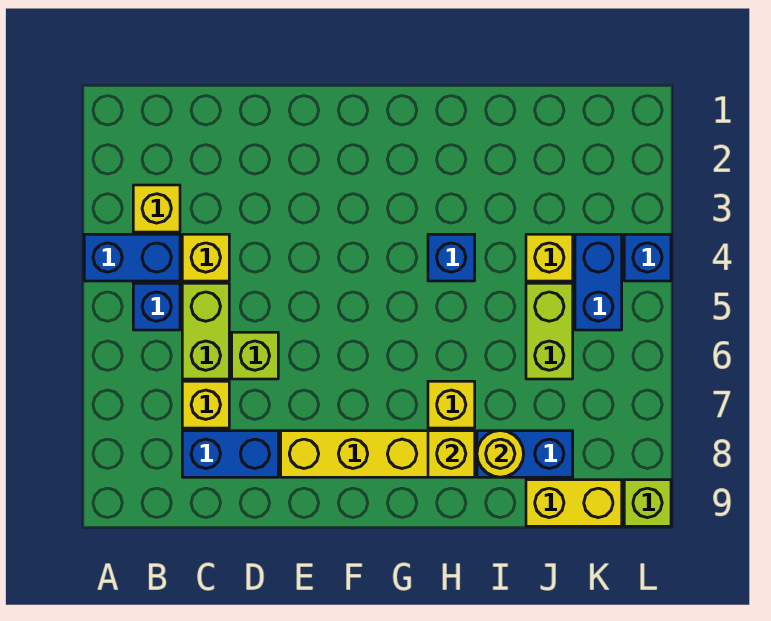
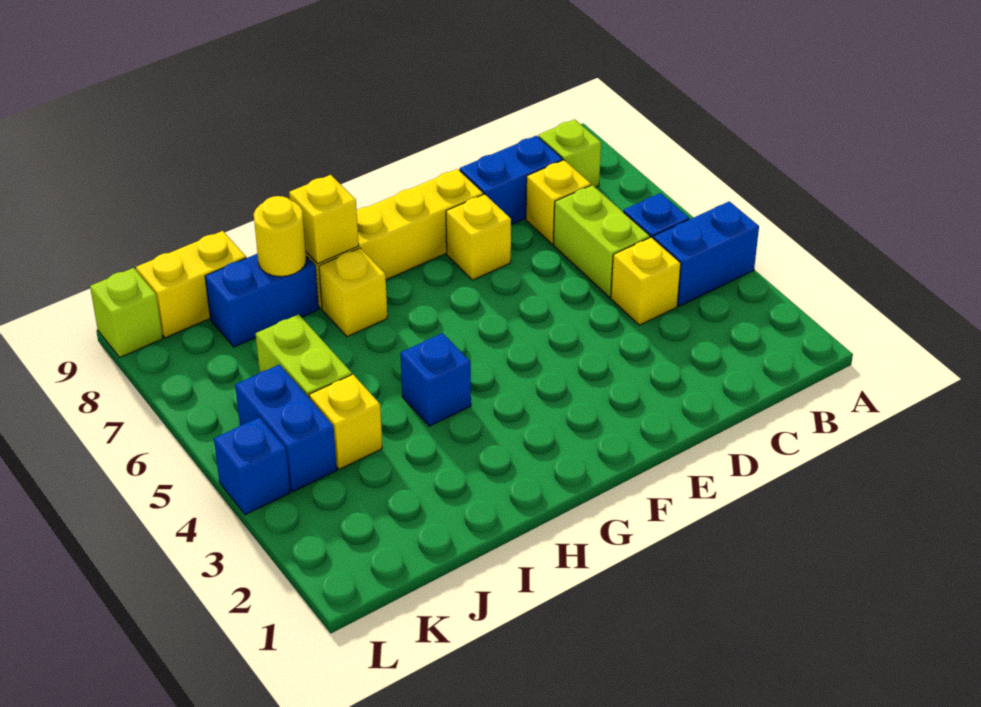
yellow brick B3 level 1 -> yellow brick E7 level 1
lime brick D6 level 1 -> lime brick B8 level 1

